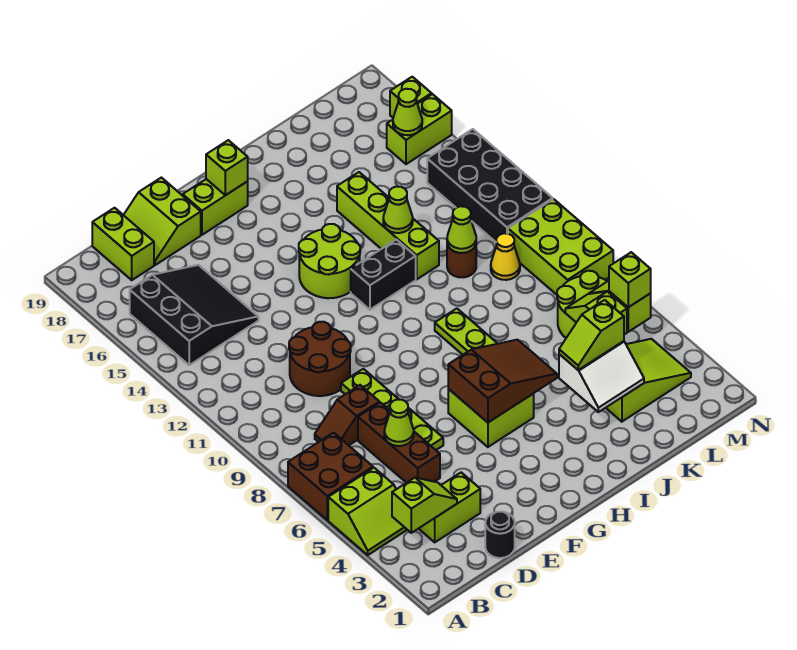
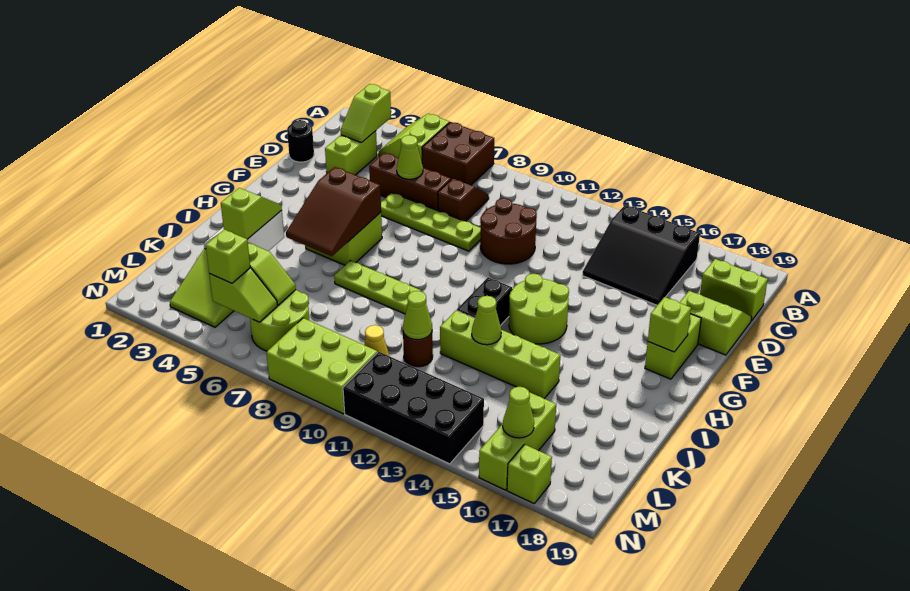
lime brick M16:N16 level 1 -> lime brick L16:N16 level 1

